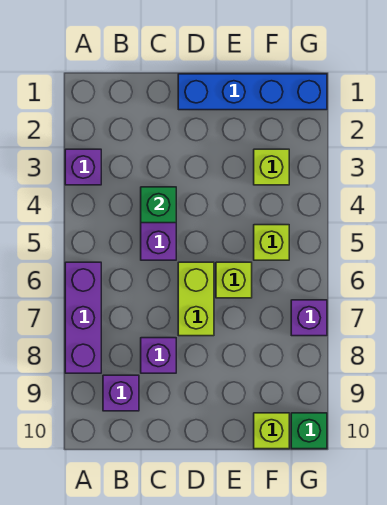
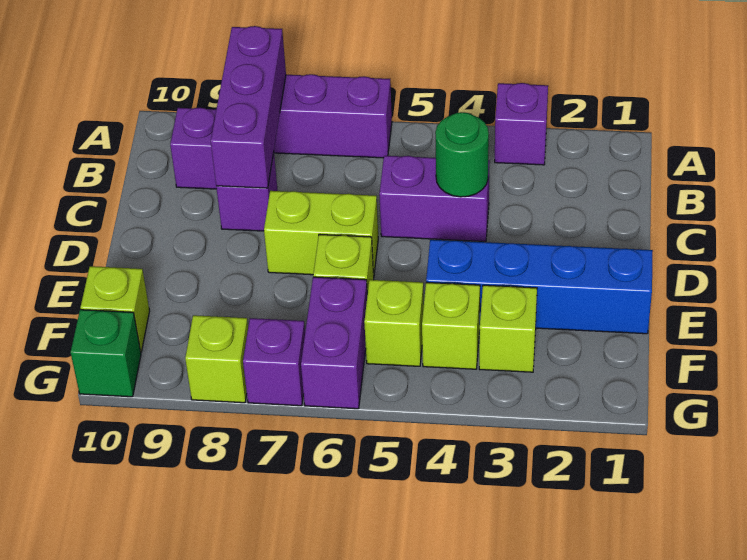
none -> purple brick A8:C8 level 2
green brick C4 level 2 -> green round brick C4 level 2
blue brick D1:G1 level 1 -> blue brick E1:E4 level 1
none -> lime brick F4 level 1
none -> purple brick F6:G6 level 1
none -> lime brick G8 level 1

